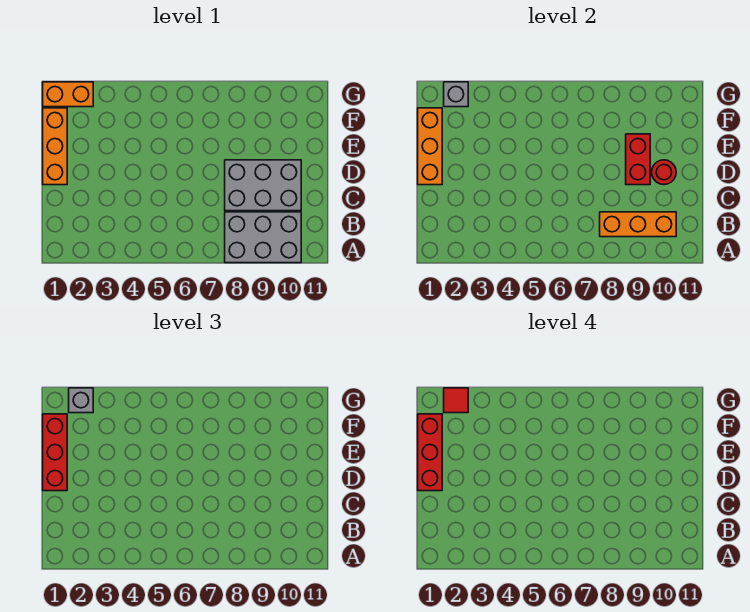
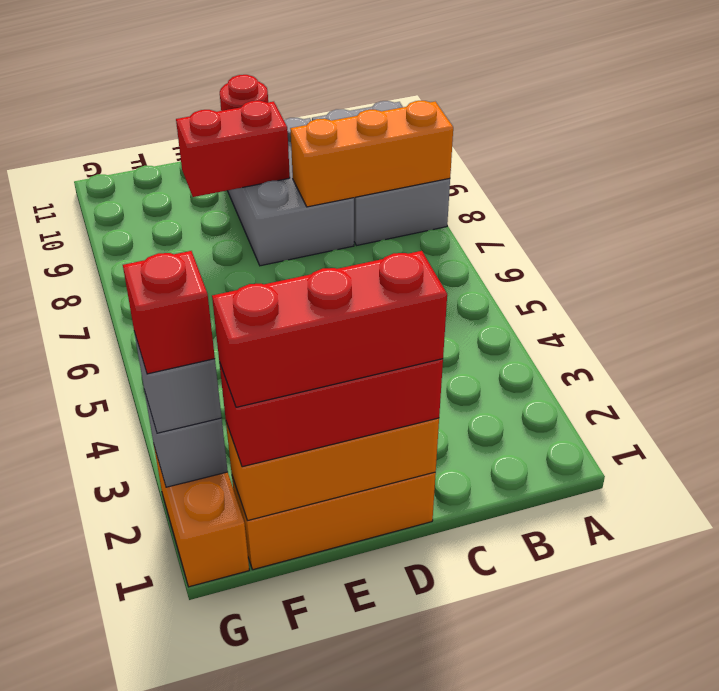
orange brick B8:B10 level 2 -> orange brick A8:C8 level 2
red tile G2 level 4 -> red brick G2 level 4

